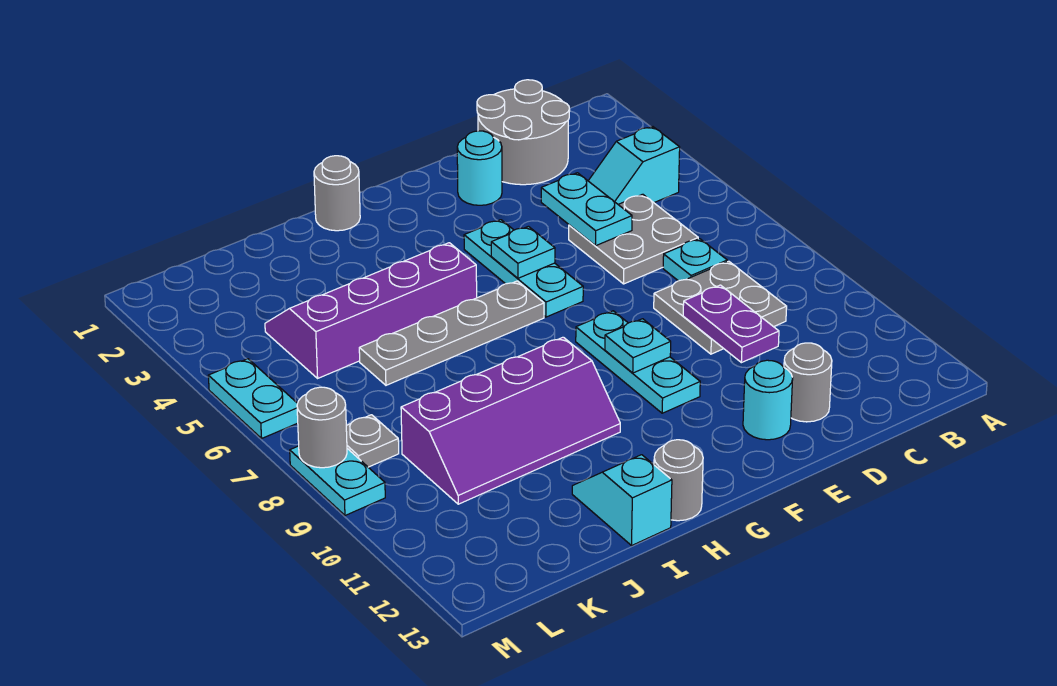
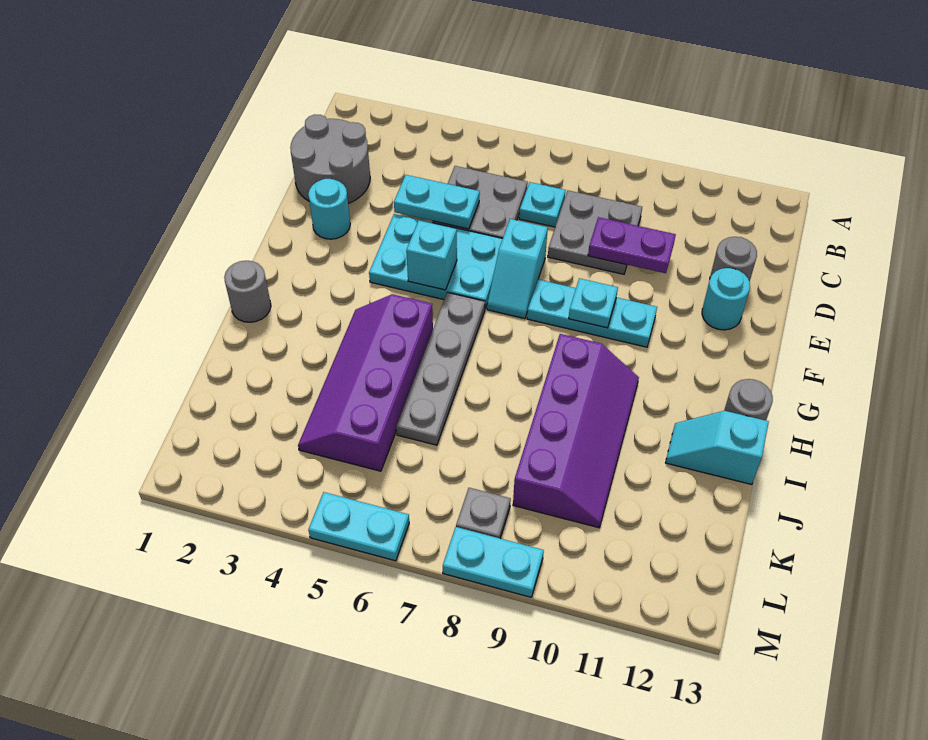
cyan slope B4:C4 level 1 top B -> cyan slope E7:F7 level 1 top E
cyan plate F4:F6 level 1 -> cyan plate E4:F6 level 1
cyan plate F5 level 2 -> cyan brick F5 level 2
grey round brick M8 level 2 -> none

